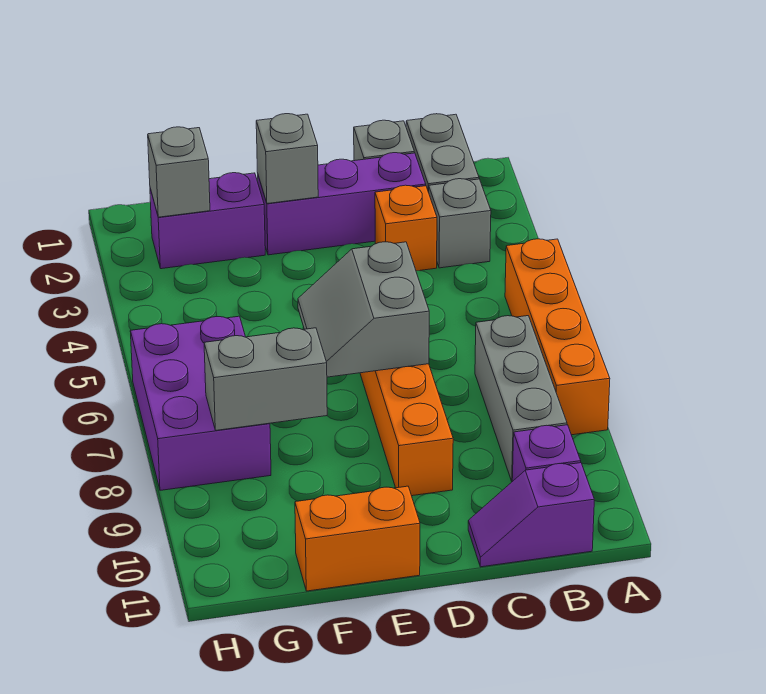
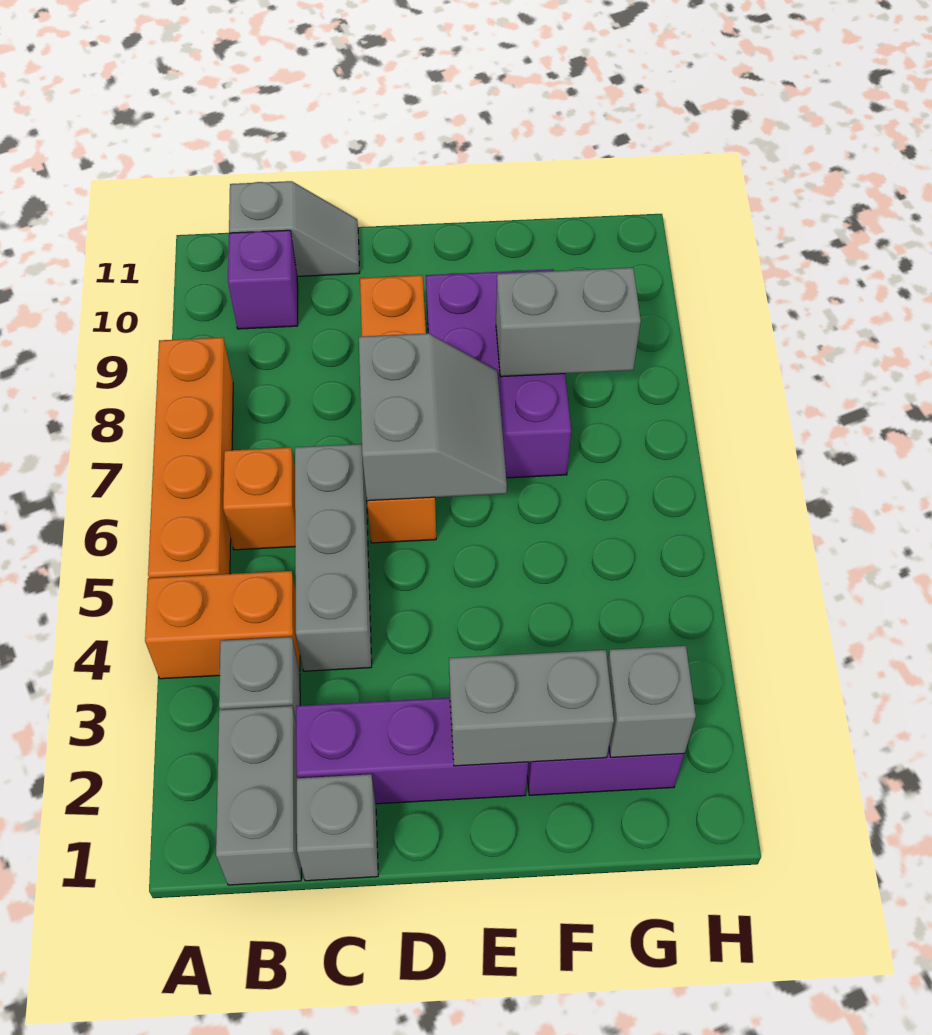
grey brick B7:B9 level 1 -> grey brick C4:C6 level 1
purple slope B11:C11 level 1 top B -> grey slope B11:C11 level 1 top B
orange brick C3 level 1 -> orange brick B6 level 1
grey brick E2 level 2 -> grey brick E2:F2 level 2
orange brick E11:F11 level 1 -> orange brick A4:B4 level 1
purple brick G6:H8 level 1 -> purple brick E7:F9 level 1

